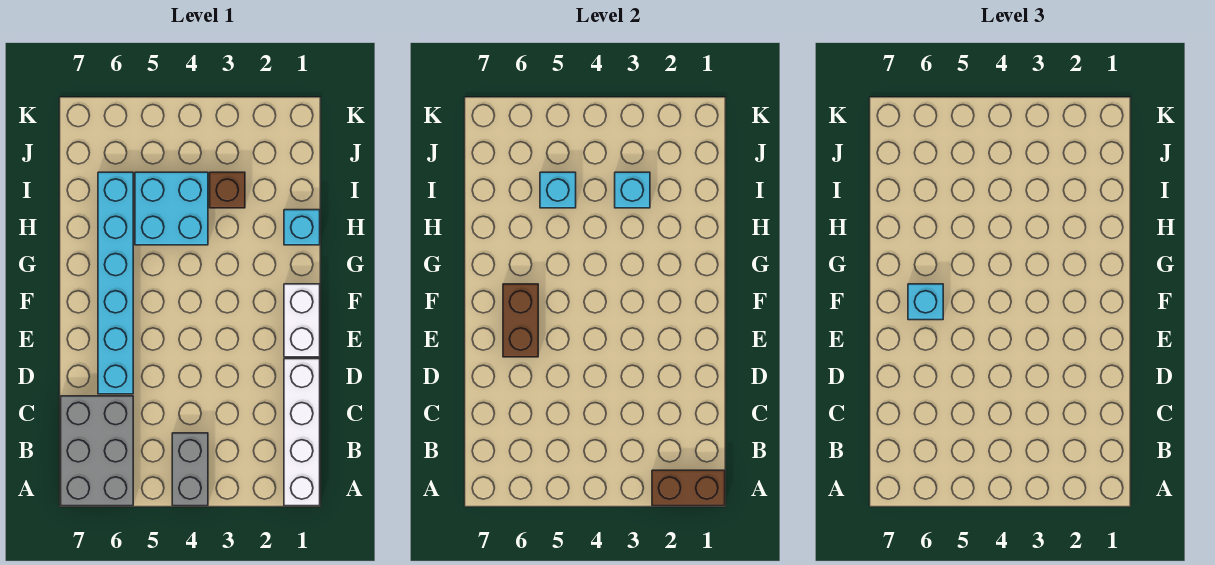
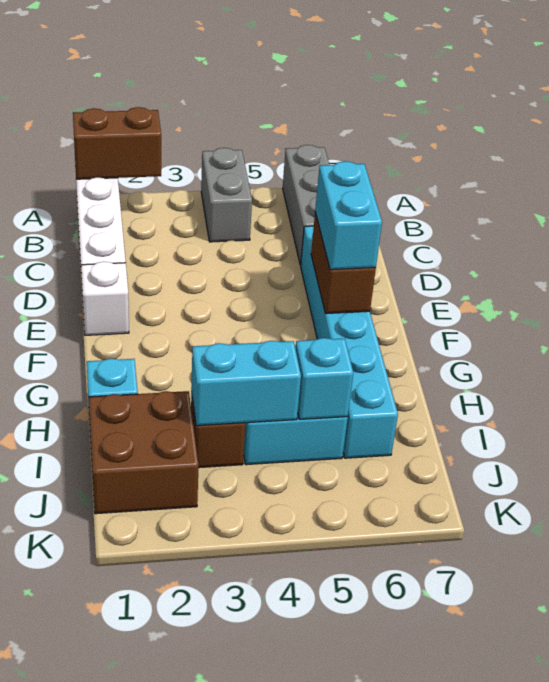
grey brick A6:C7 level 1 -> grey brick A6:C6 level 1
white brick E1:F1 level 1 -> white brick E1 level 1
cyan brick F6 level 3 -> cyan brick E6:F6 level 3
none -> brown brick I1:J2 level 1
cyan brick I3 level 2 -> cyan brick I3:I4 level 2

